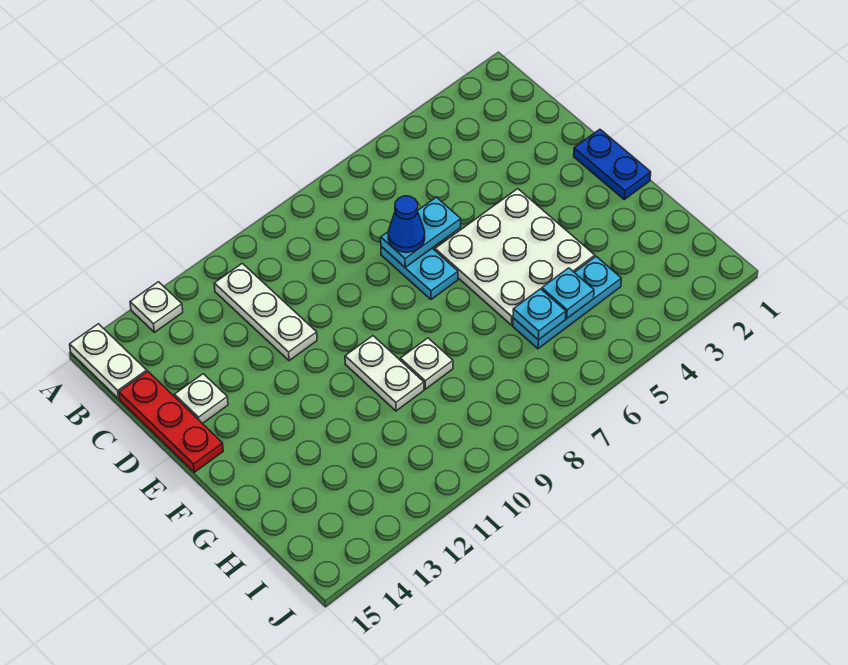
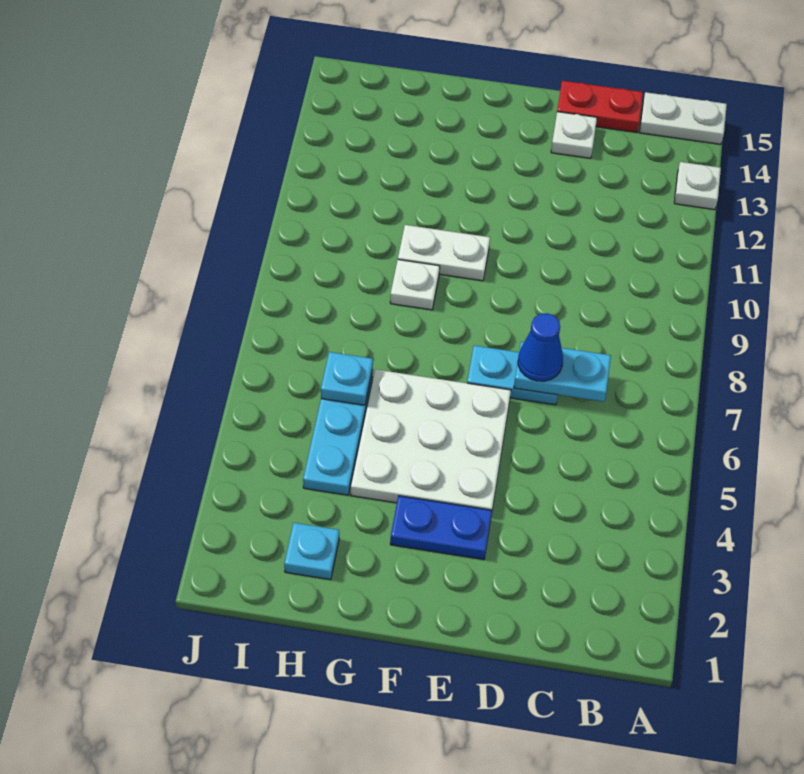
white plate B11:D11 level 1 -> none
red plate C15:E15 level 1 -> red plate C15:D15 level 1
cyan plate D6:D7 level 2 -> cyan plate C7:D7 level 2
blue plate E1:F1 level 1 -> blue plate E3:F3 level 1
cyan plate H5 level 2 -> cyan plate H2 level 1

